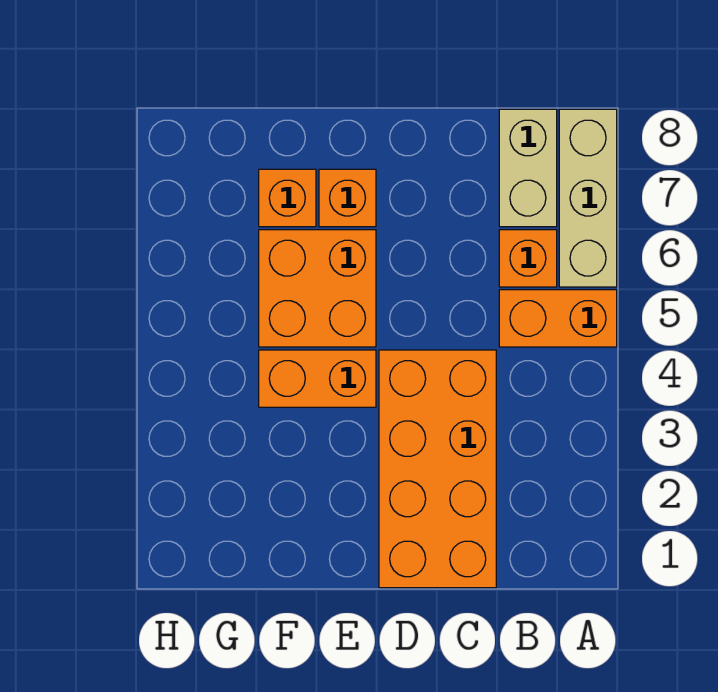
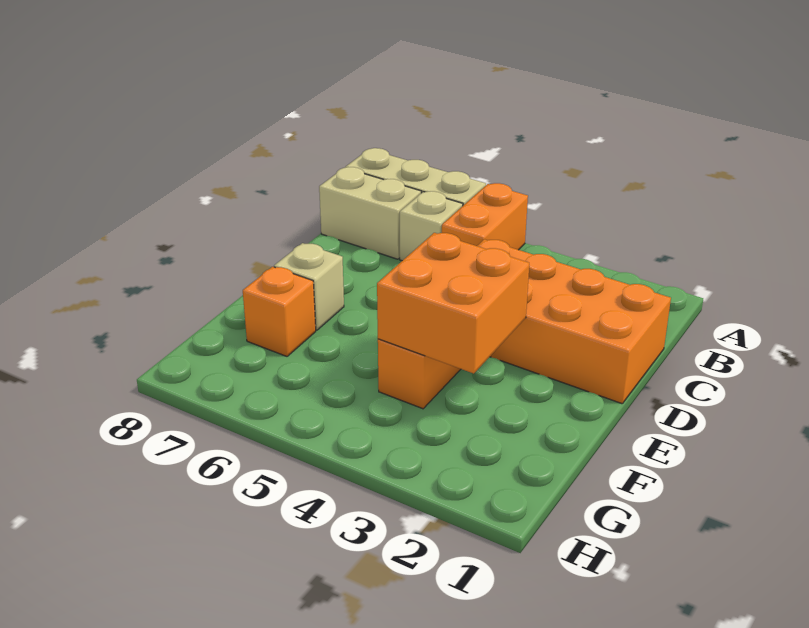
orange brick B6 level 1 -> tan brick B6 level 1
orange brick E5:F6 level 1 -> orange brick E3:F4 level 2
orange brick E7 level 1 -> tan brick E7 level 1

